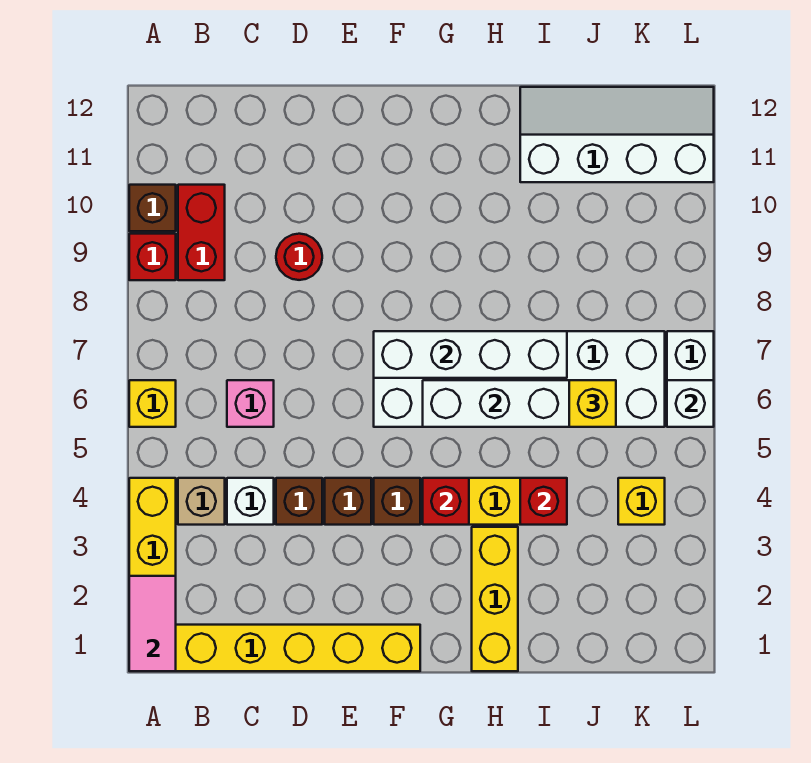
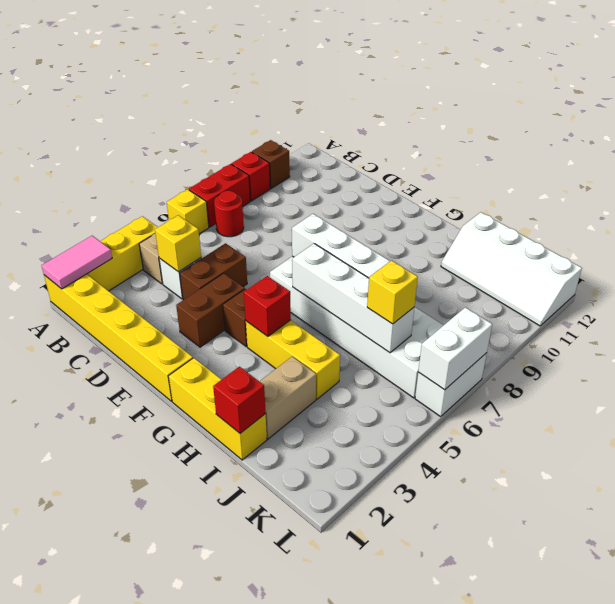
red brick B9:B10 level 1 -> red brick A7:A8 level 1
pink brick C6 level 1 -> none
brown brick D4 level 1 -> brown brick D4:D5 level 1
red round brick D9 level 1 -> red round brick B7 level 1
brown brick E4 level 1 -> brown brick E3:E4 level 1
yellow brick H1:H3 level 1 -> yellow brick G1:I1 level 1
none -> tan brick I2:I3 level 1
red brick I4 level 2 -> red brick I1 level 2
white slope I11:L12 level 1 top 11 -> white slope I11:L12 level 1 top 12
yellow brick K4 level 1 -> yellow brick C4 level 2
white brick L6 level 2 -> white brick L6:L7 level 2

